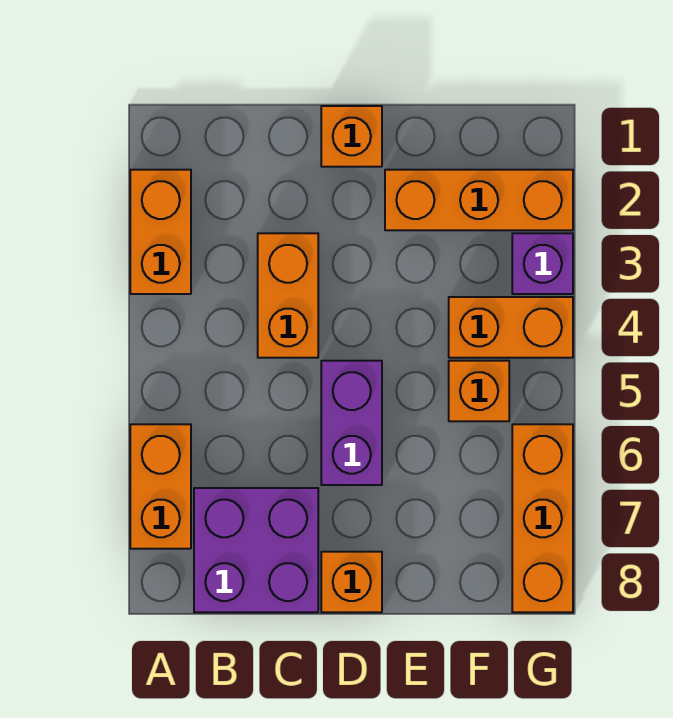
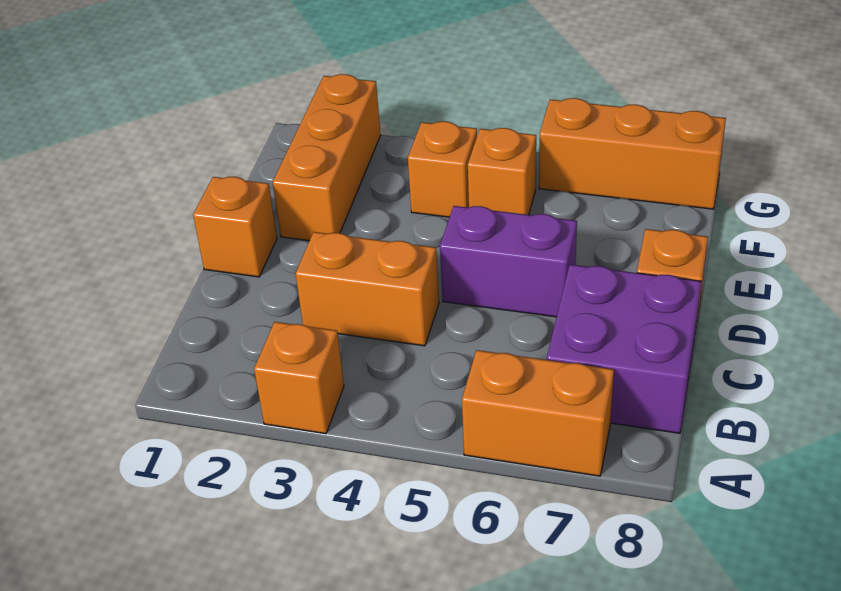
orange brick A2:A3 level 1 -> orange brick A3 level 1
orange brick F4:G4 level 1 -> orange brick F4 level 1
purple brick G3 level 1 -> none

